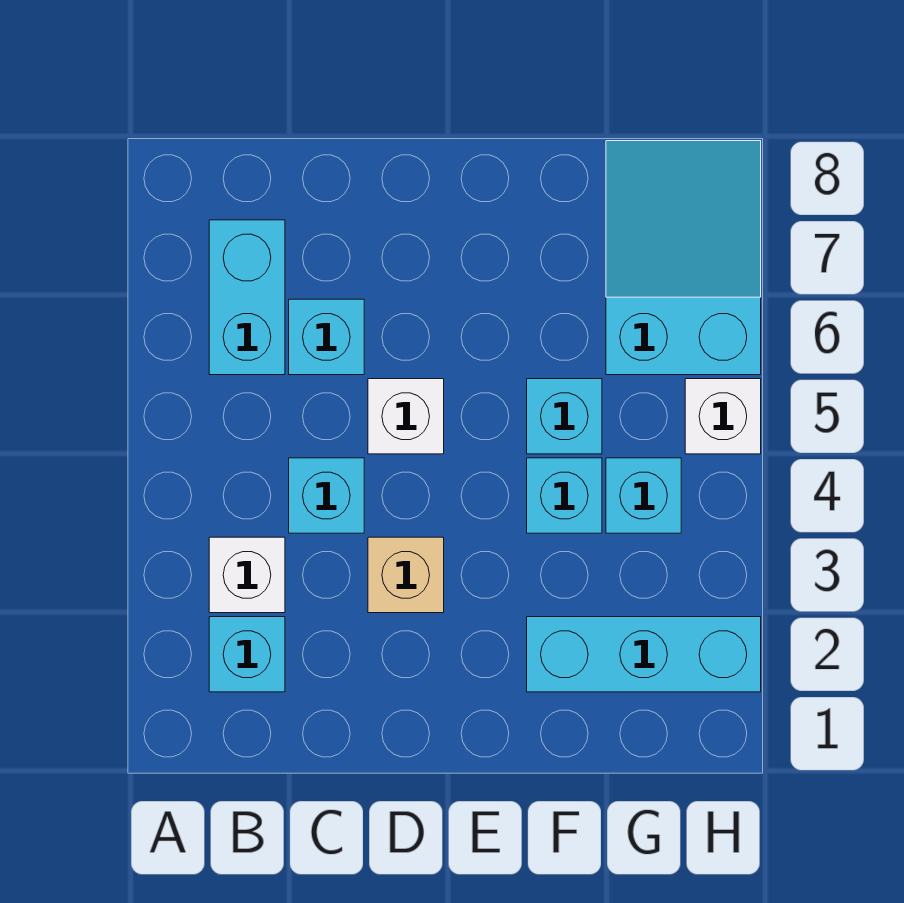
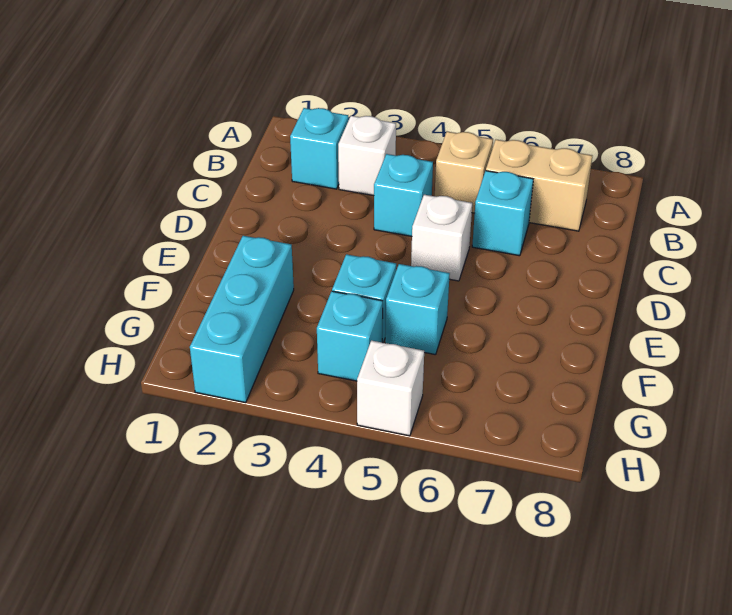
cyan brick B6:B7 level 1 -> tan brick B6:B7 level 1
tan brick D3 level 1 -> tan brick B5 level 1
cyan slope G6:H8 level 1 top 6 -> none

